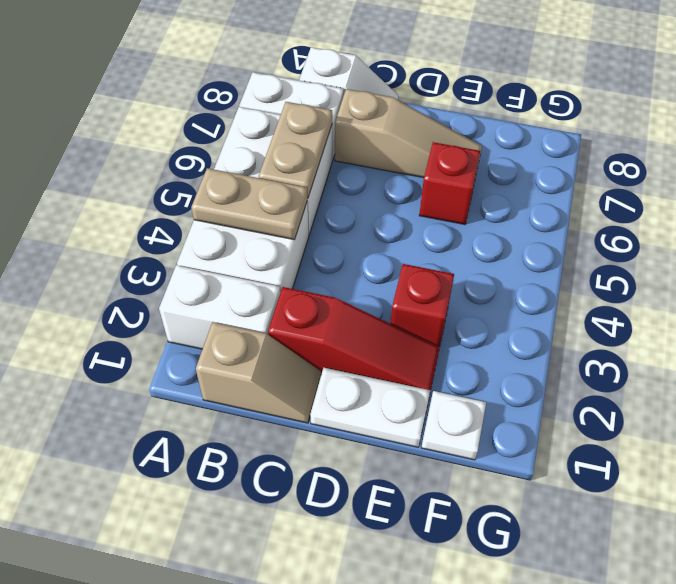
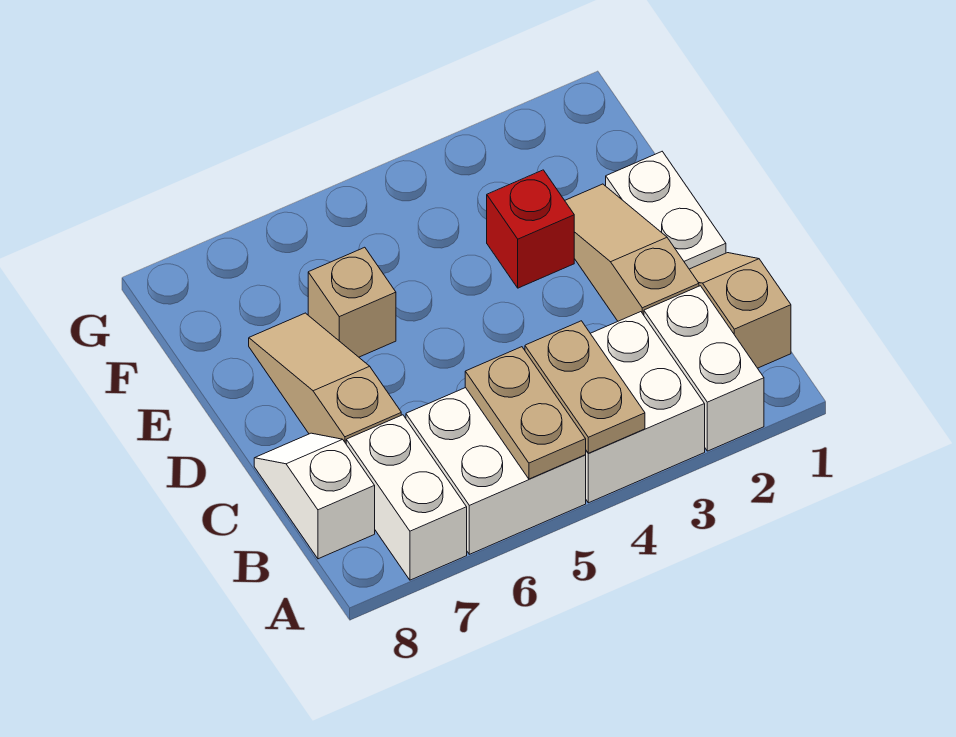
tan plate B5:B6 level 2 -> tan plate A5:B5 level 2
red slope C2:E2 level 1 top C -> tan slope C2:E2 level 1 top C
red brick E6 level 1 -> tan brick E6 level 1
white plate F1 level 1 -> none

